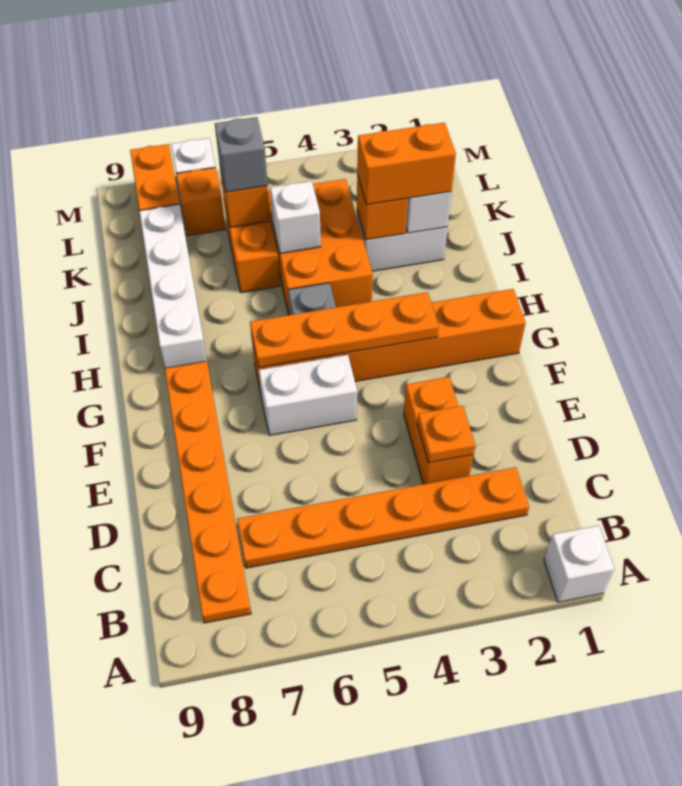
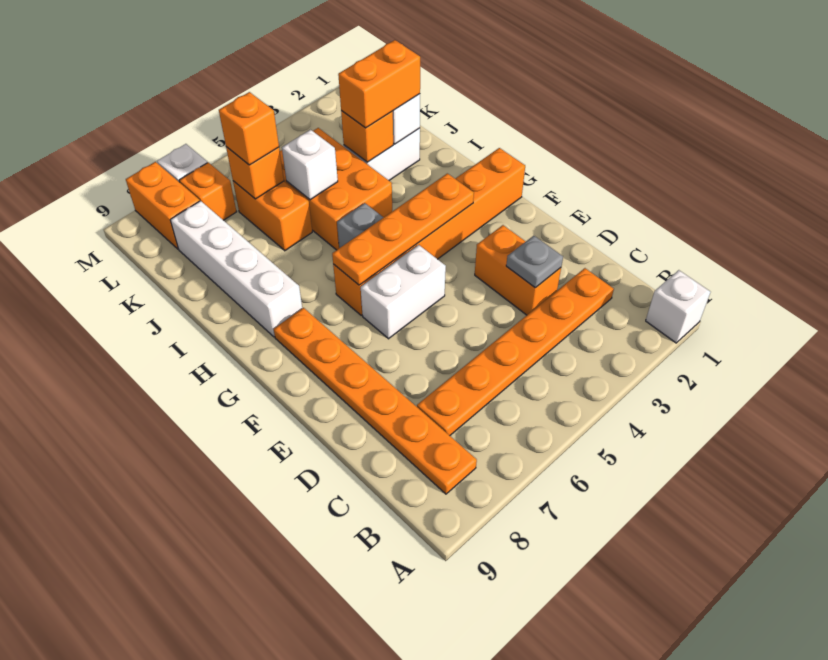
orange plate D3 level 2 -> grey plate D3 level 2
grey brick K6 level 3 -> orange brick K6 level 3

